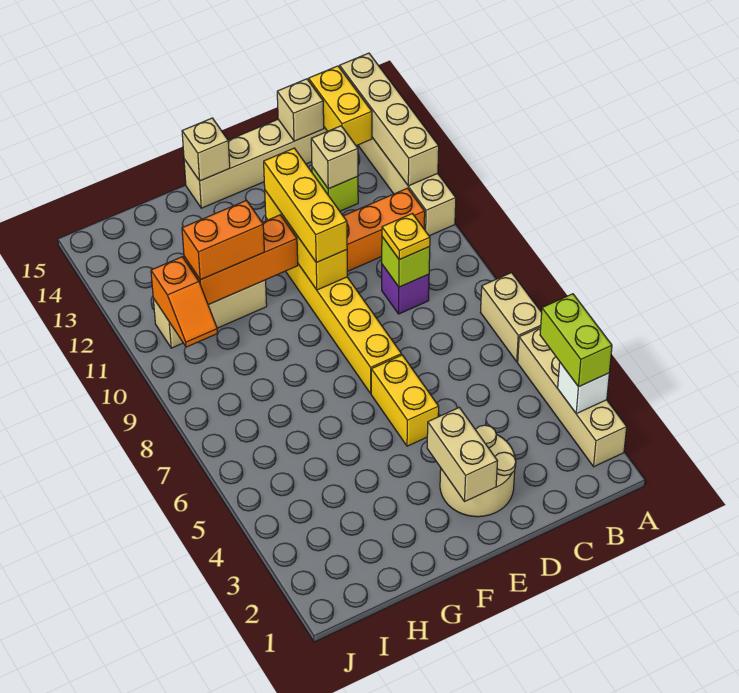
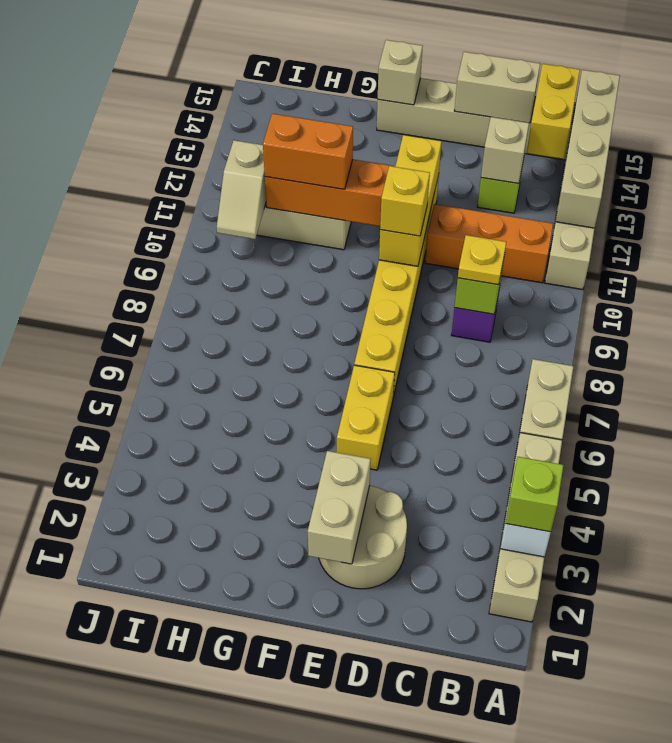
lime brick A3:A4 level 3 -> lime brick A3 level 3
tan brick C15 level 2 -> tan brick C15:D15 level 2
yellow brick E10:E12 level 3 -> yellow brick E10 level 3
orange slope I10:I11 level 2 top 11 -> tan slope I10:I11 level 2 top 11

